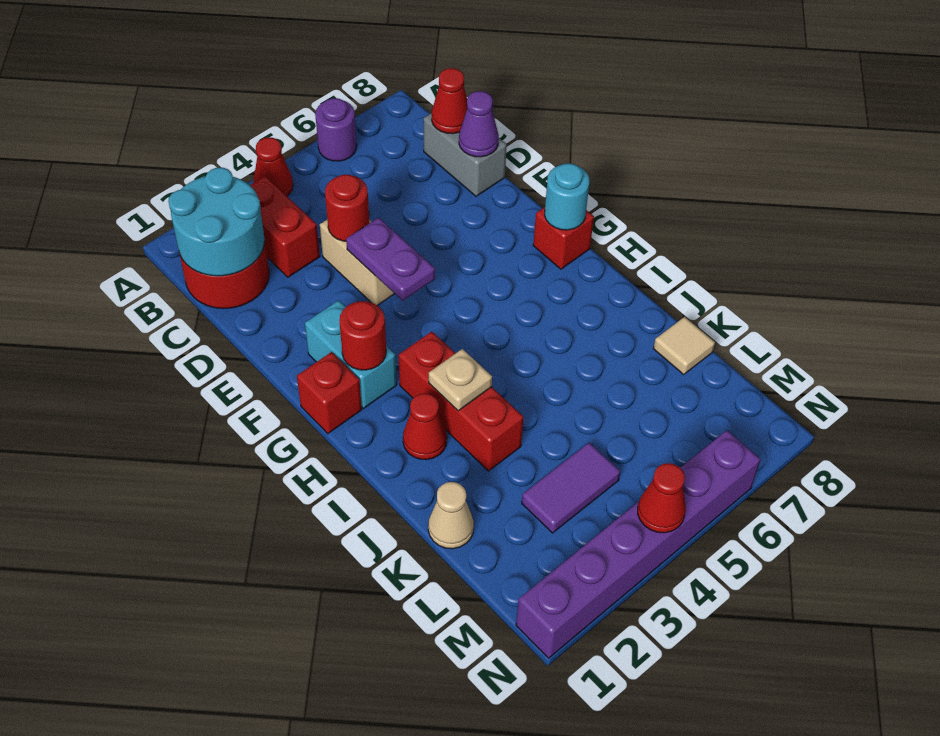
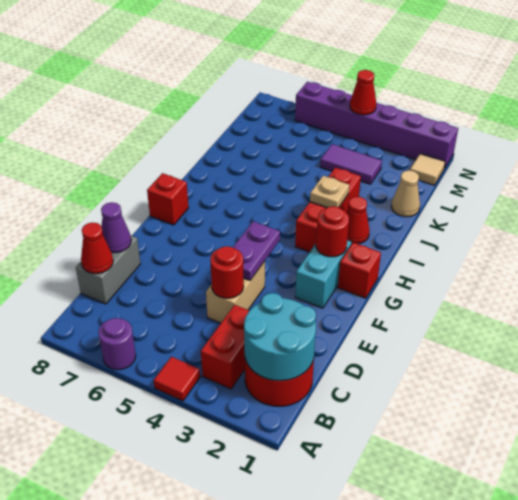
red cone A4 level 1 -> red tile A4 level 1
cyan round brick G8 level 2 -> none
tan tile K8 level 1 -> tan tile M1 level 1

